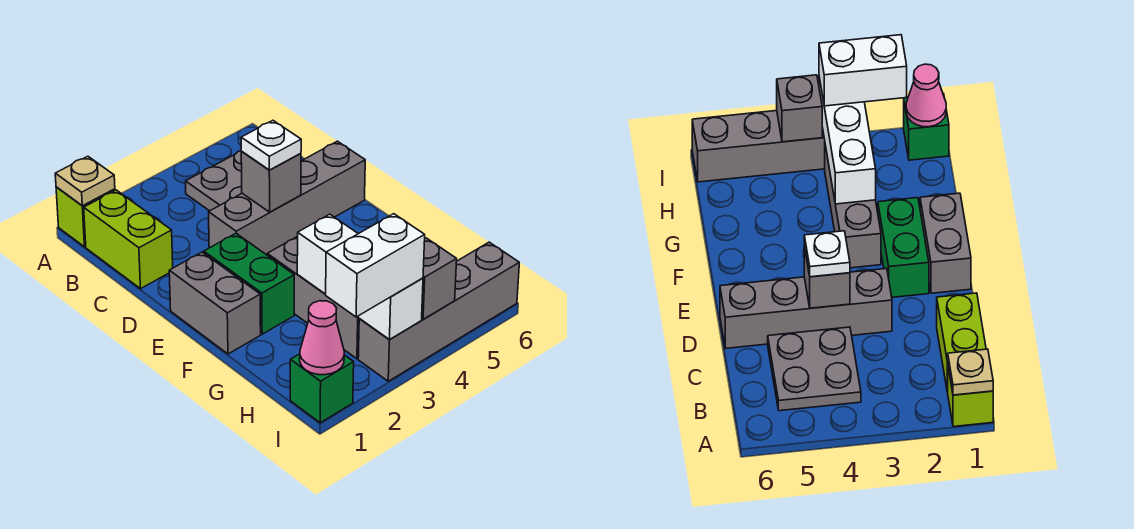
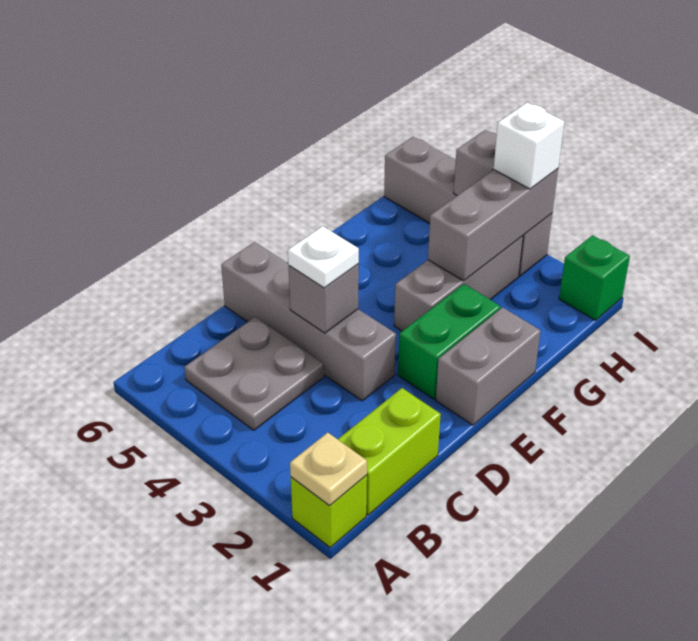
white brick G3:I3 level 2 -> grey brick G3:I3 level 2
pink cone I1 level 2 -> none
white brick I2:I3 level 3 -> white brick I3 level 3

